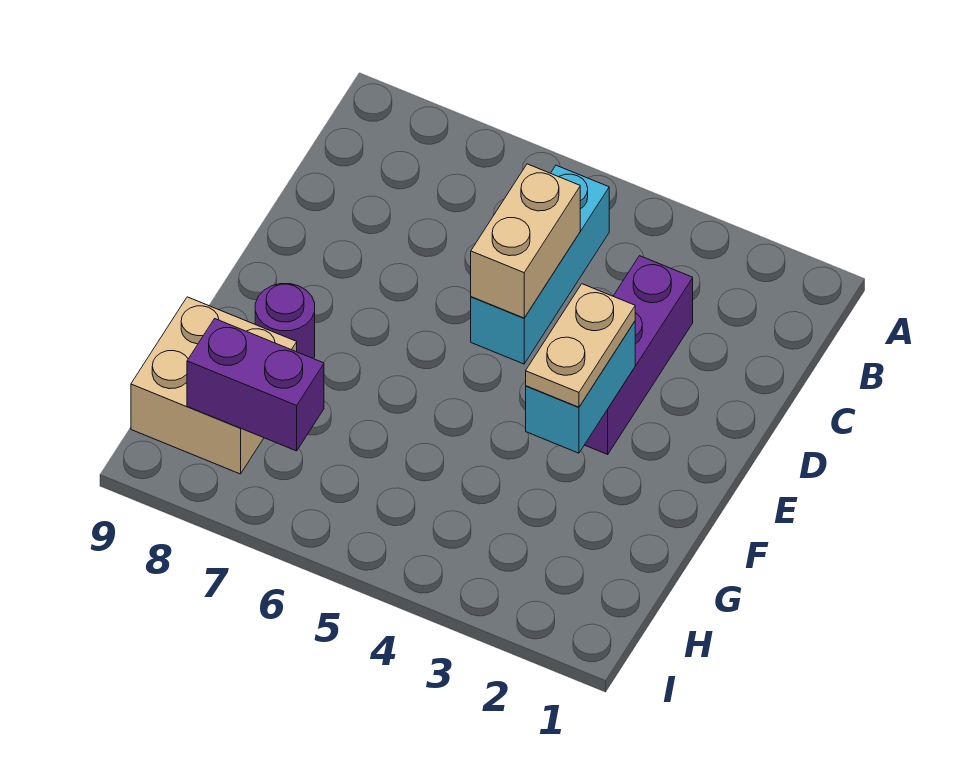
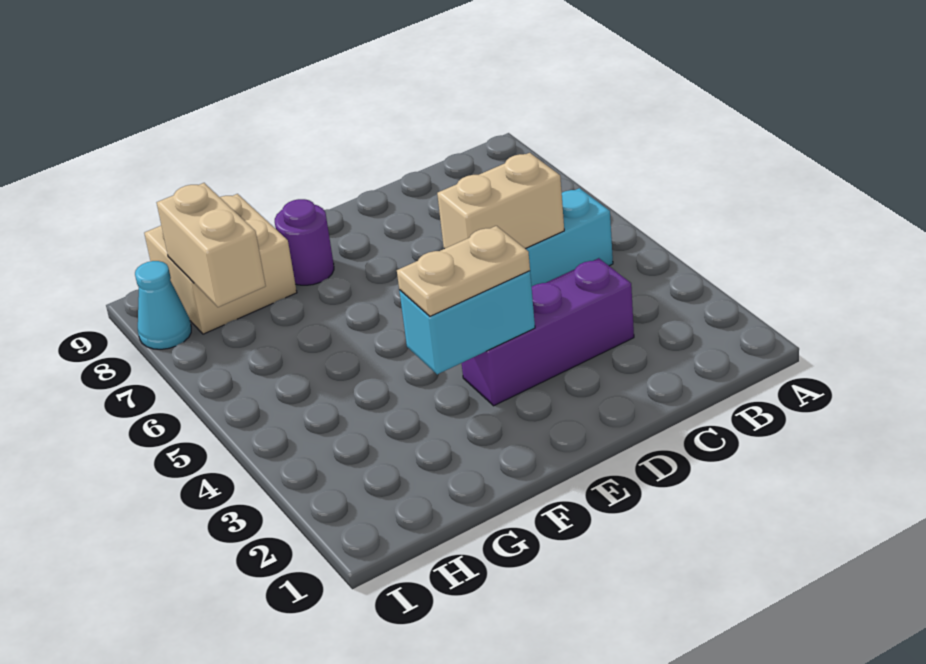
purple brick H7:H8 level 2 -> tan brick H7:H8 level 2
none -> cyan cone I8 level 1

